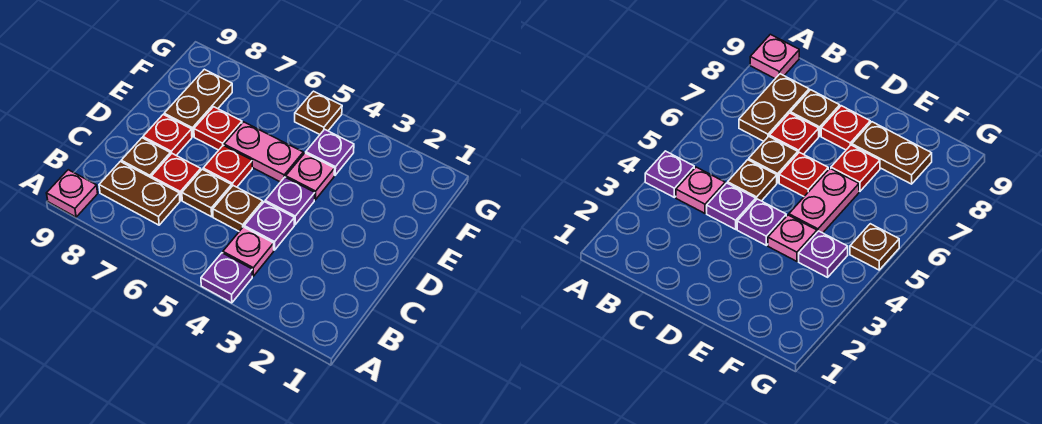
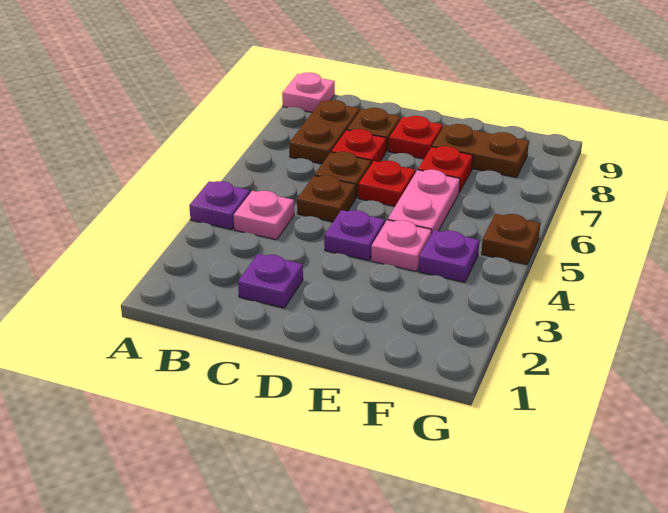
purple plate C4 level 1 -> purple plate C2 level 1

